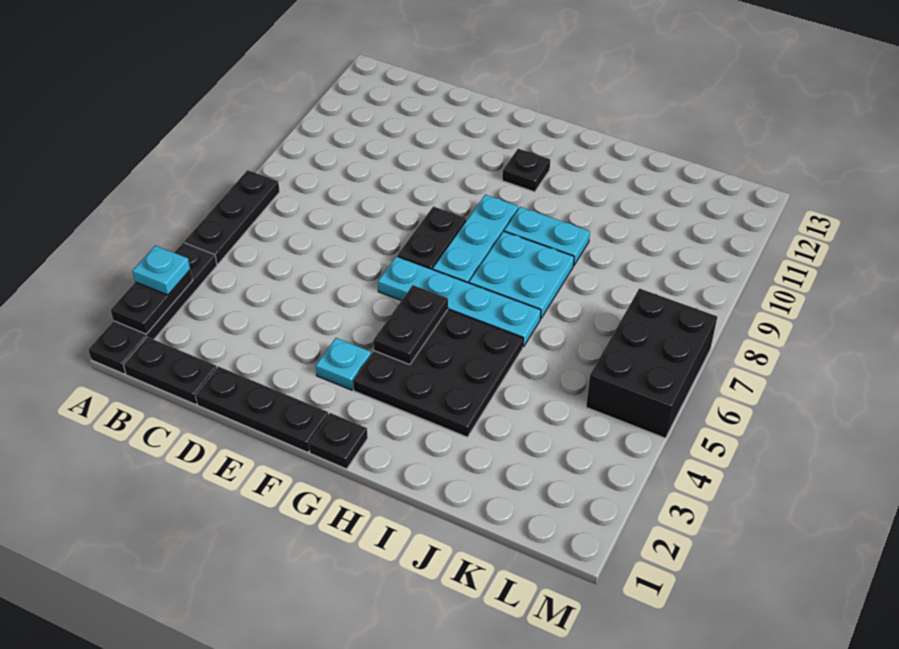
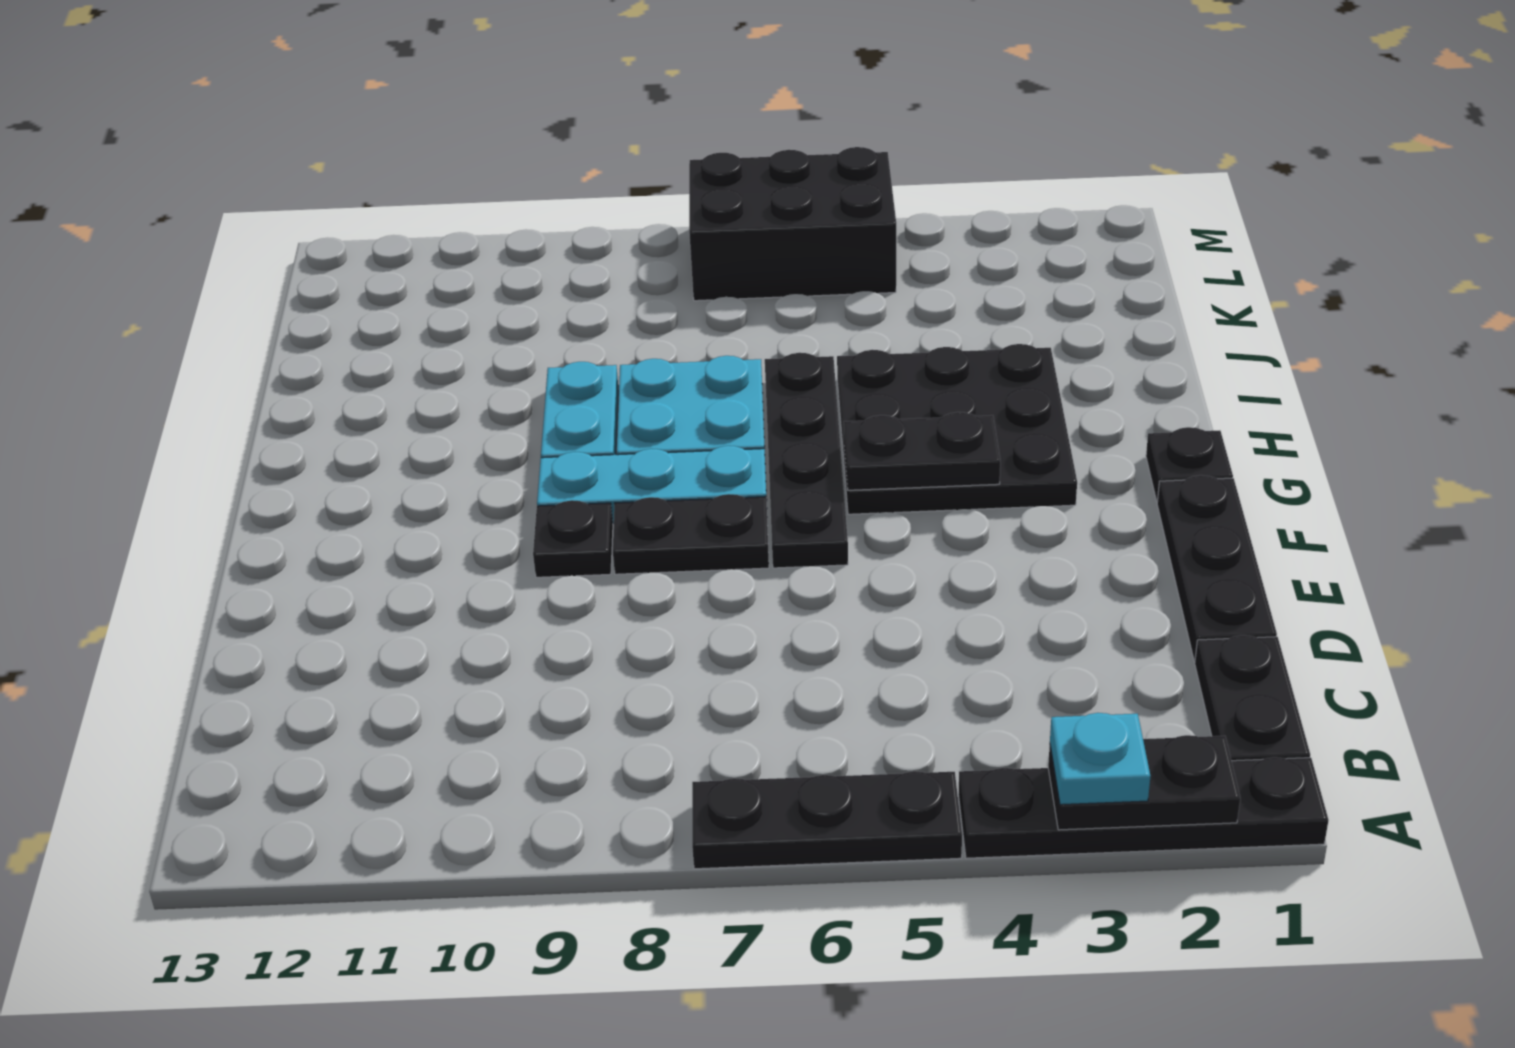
cyan plate F3 level 1 -> none
cyan plate F6:I6 level 1 -> black plate F6:I6 level 1
black plate G11 level 1 -> black plate F9 level 1

